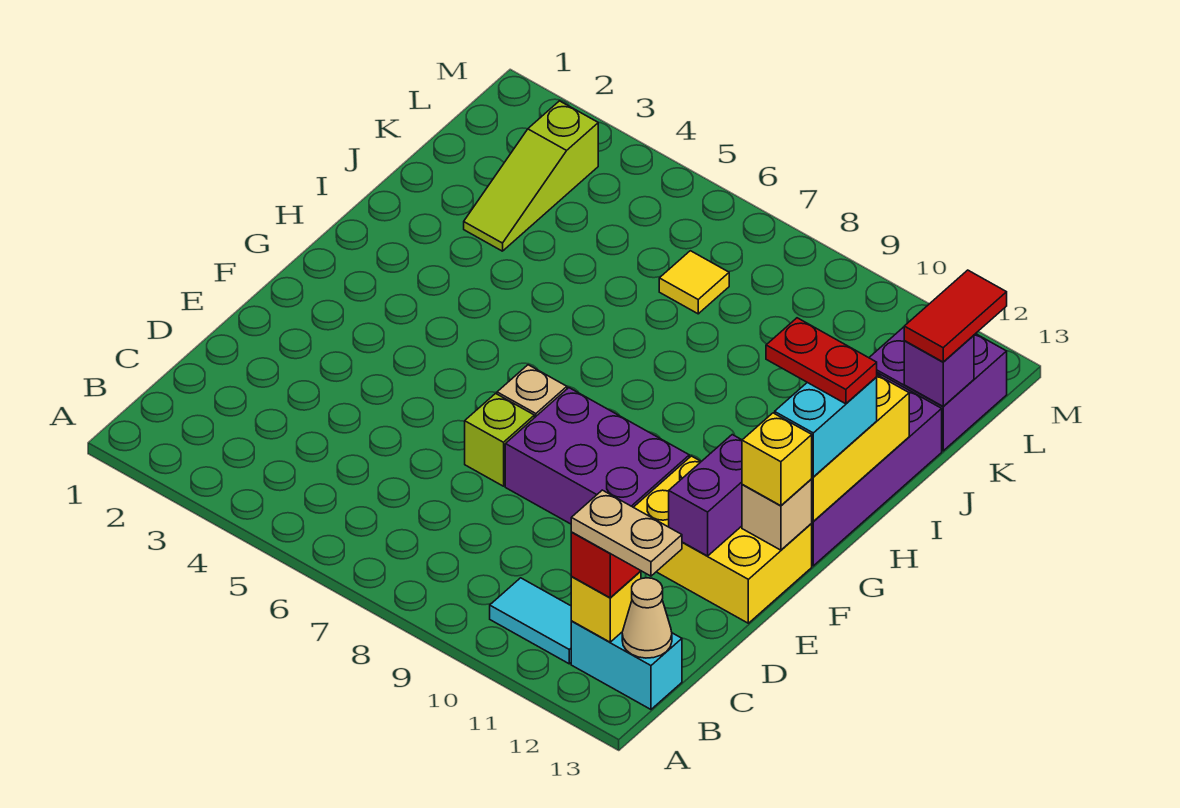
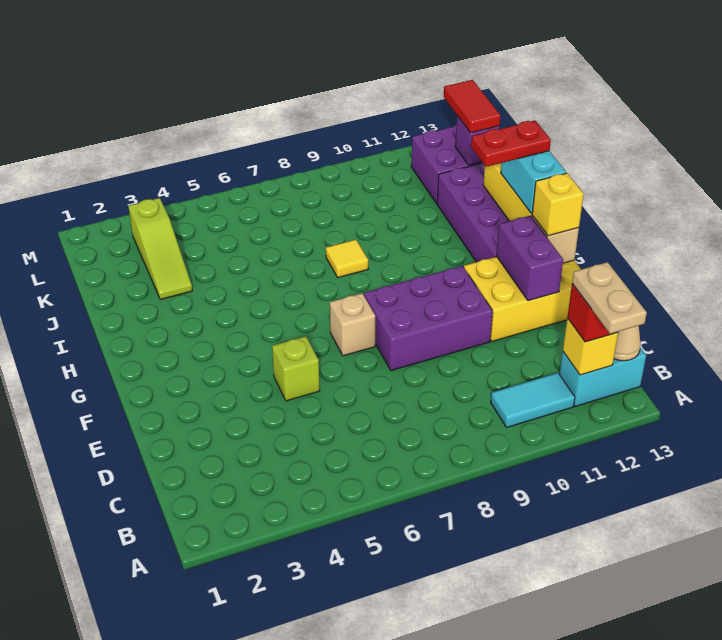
tan plate B12:B13 level 4 -> tan plate A12:B12 level 4
lime brick E7 level 1 -> lime brick E5 level 1
yellow tile K7 level 1 -> yellow tile I8 level 1

